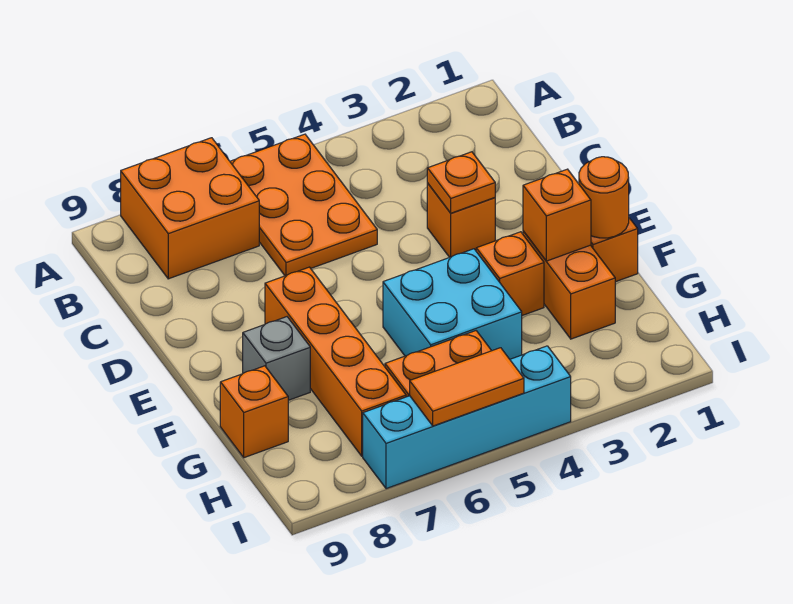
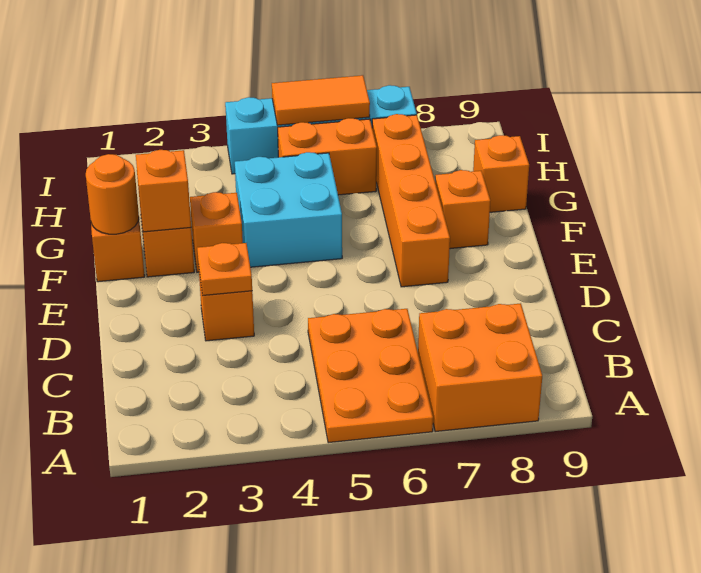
grey brick F8 level 1 -> orange brick F8 level 1

